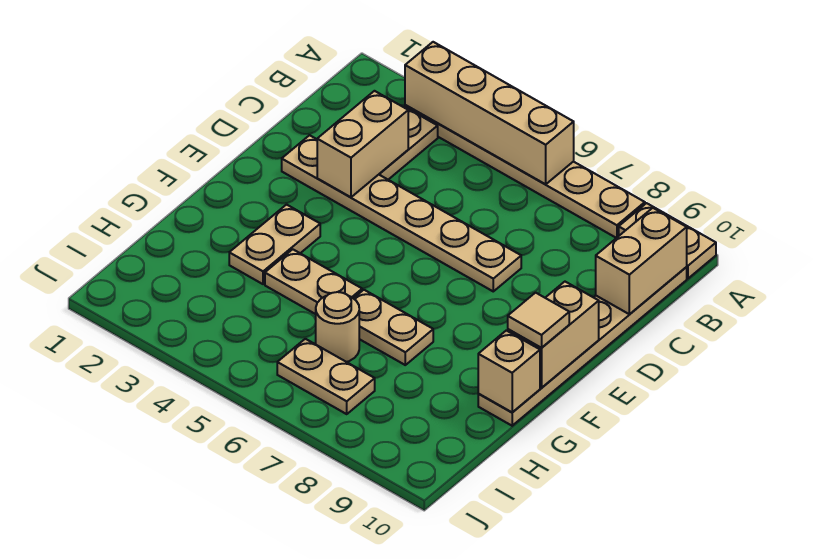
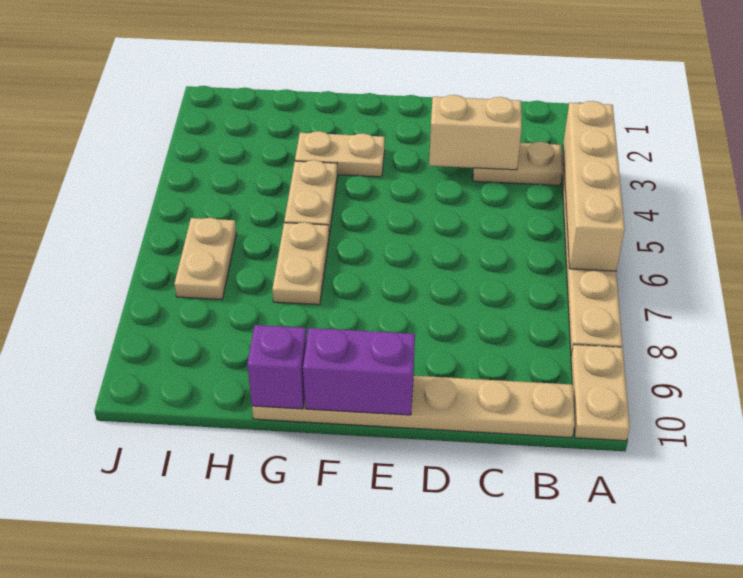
tan brick B10:C10 level 2 -> none
tan plate D2:D7 level 1 -> none
tan brick E10:F10 level 2 -> purple brick E10:F10 level 2
tan tile F10 level 3 -> none
tan brick G10 level 2 -> purple brick G10 level 2
tan round brick H6 level 1 -> none

